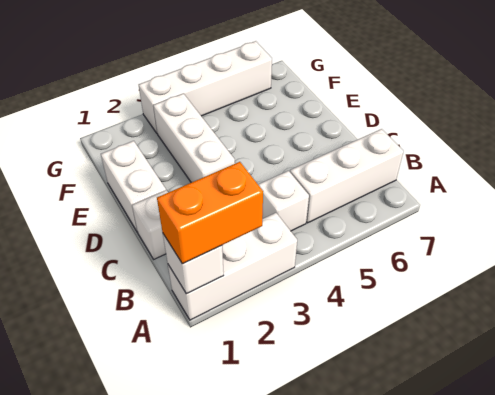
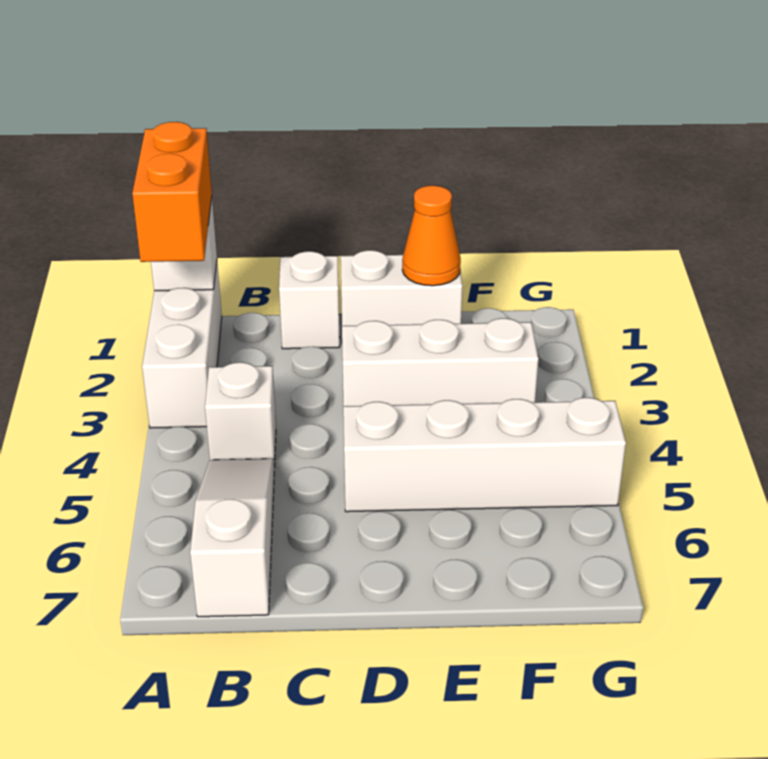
white brick B5:B7 level 1 -> white slope B5:B7 level 1 top 7
none -> orange cone E1 level 2
white brick G3:G6 level 1 -> white brick D5:G5 level 1

